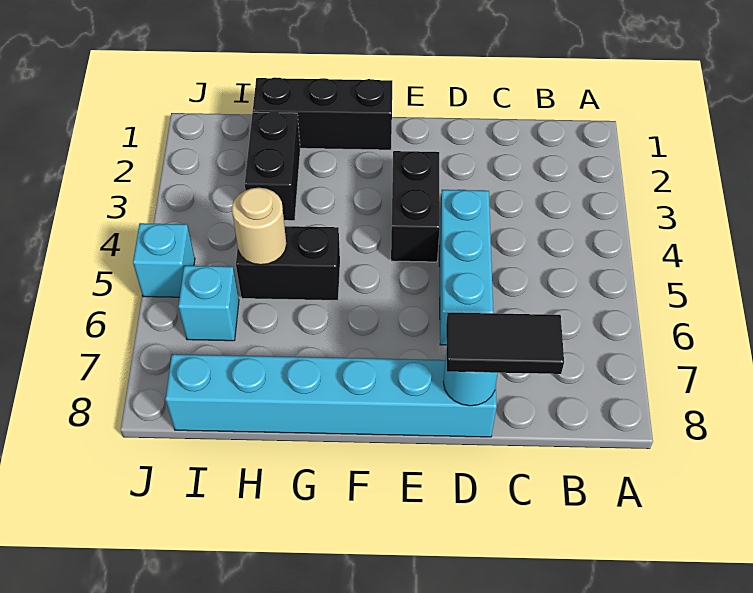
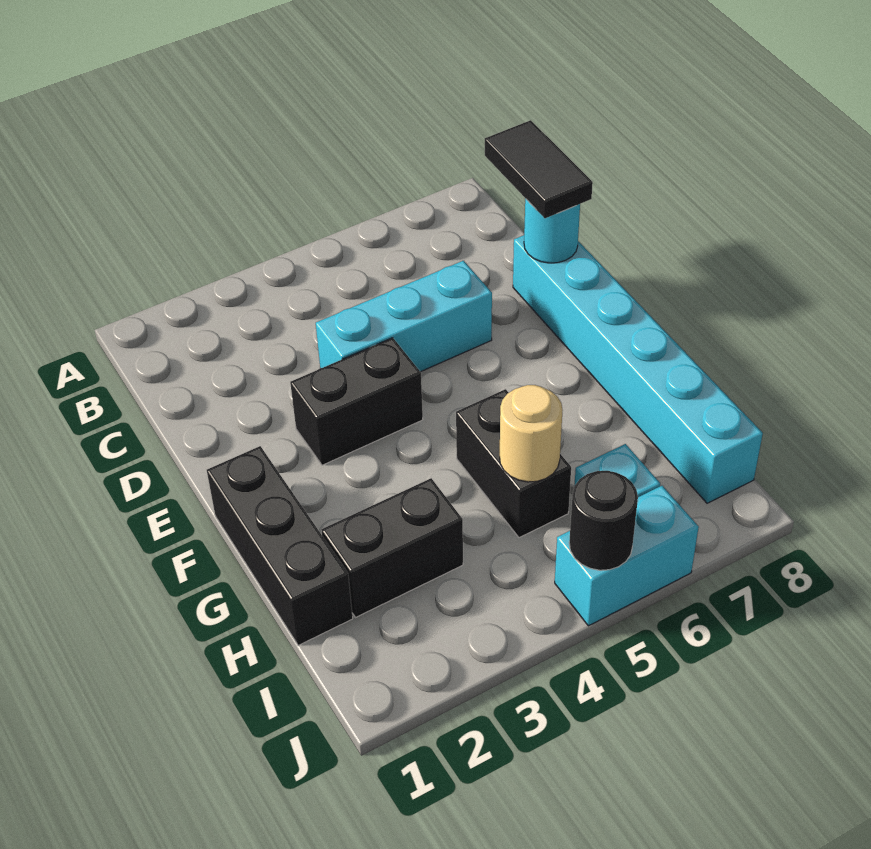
cyan brick J5 level 1 -> cyan brick J5:J6 level 1
none -> black round brick J5 level 2

